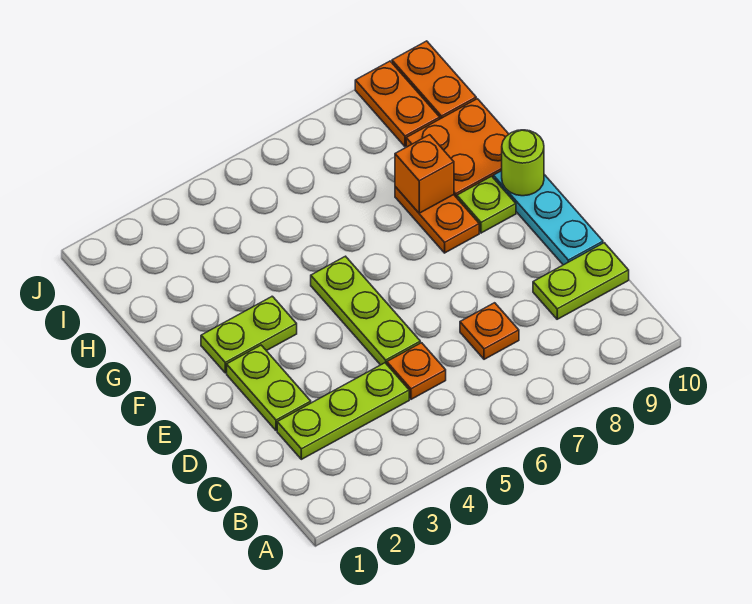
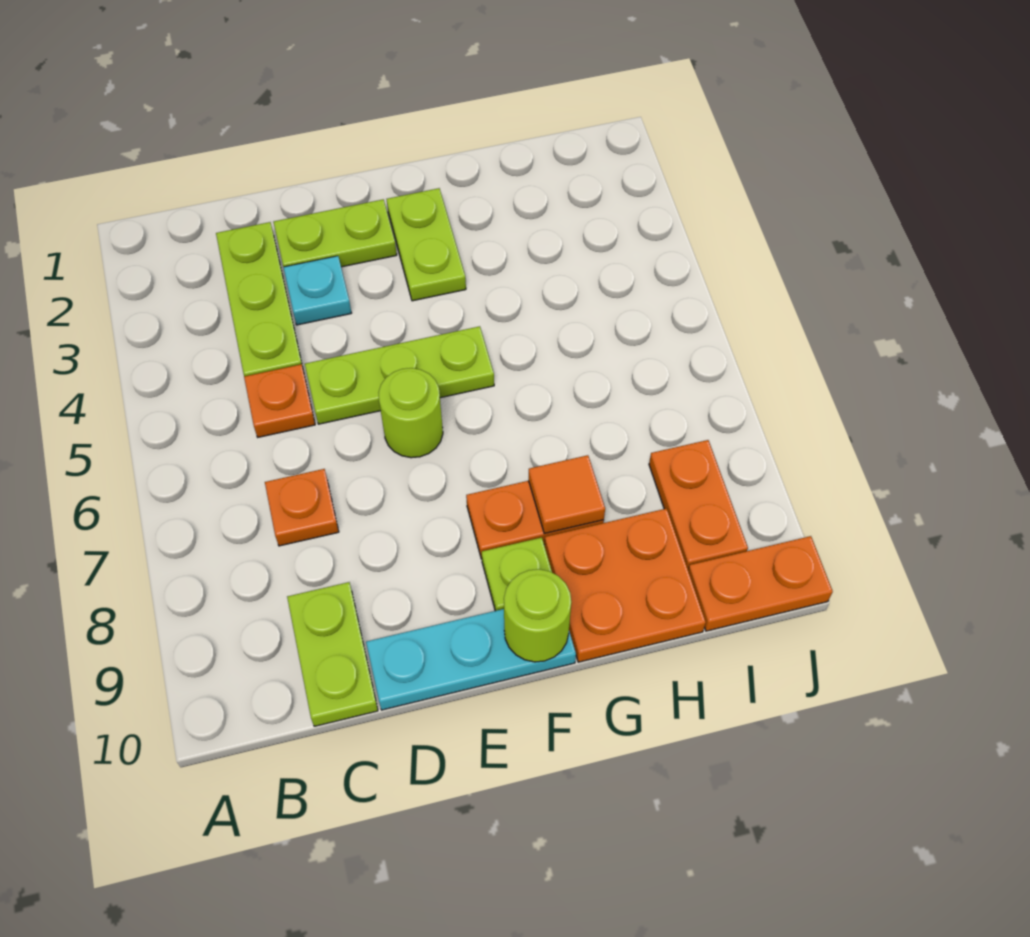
none -> cyan plate D3 level 1
none -> lime round brick E6 level 1
orange brick G8 level 2 -> orange tile G8 level 2
orange plate I9:J9 level 1 -> orange plate I8:I9 level 1

